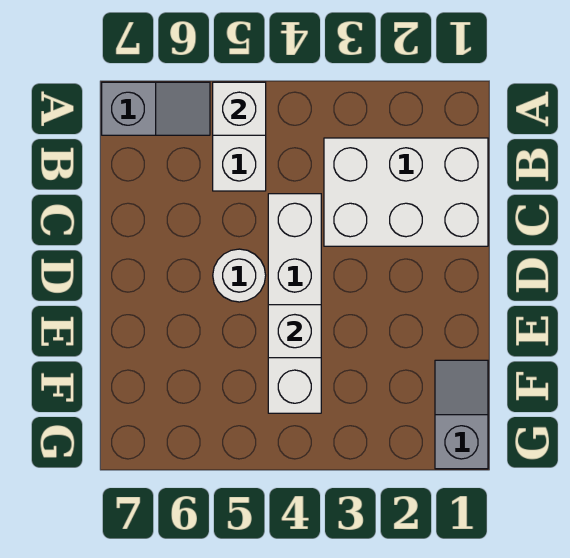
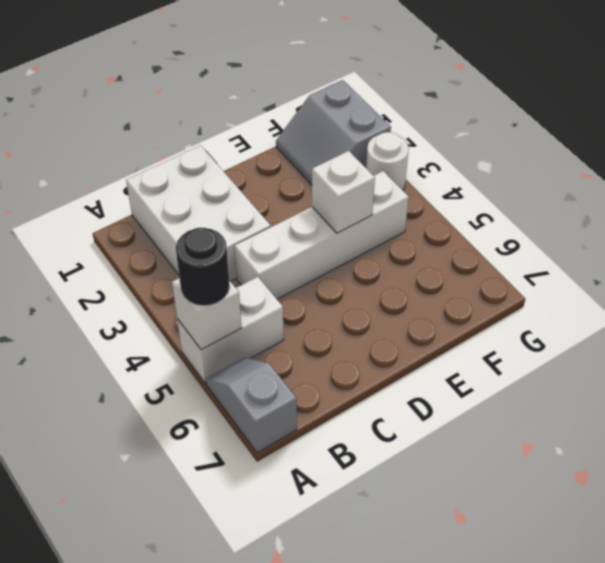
none -> black round brick A5 level 3
white round brick D5 level 1 -> white round brick G3 level 1
grey slope F1:G1 level 1 top G -> grey slope F1:G2 level 1 top G

